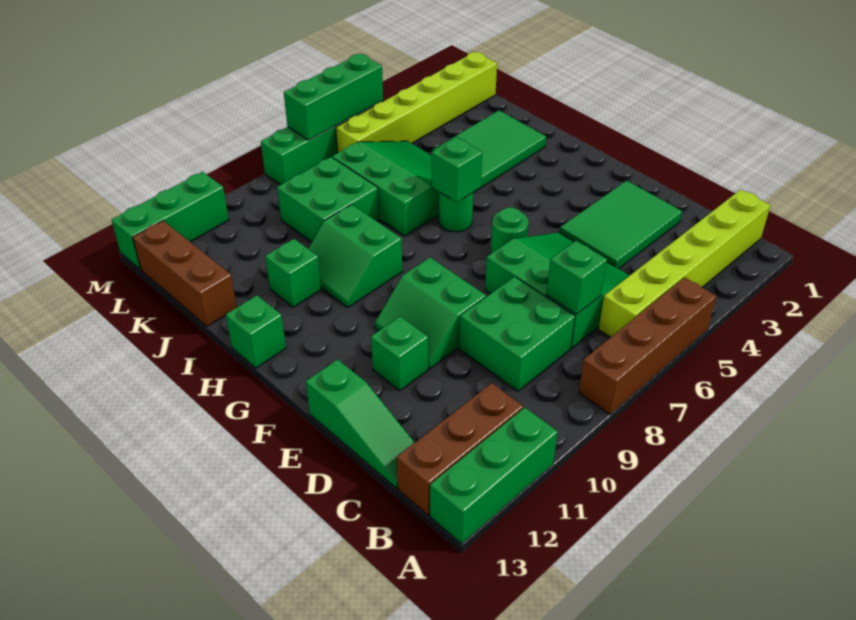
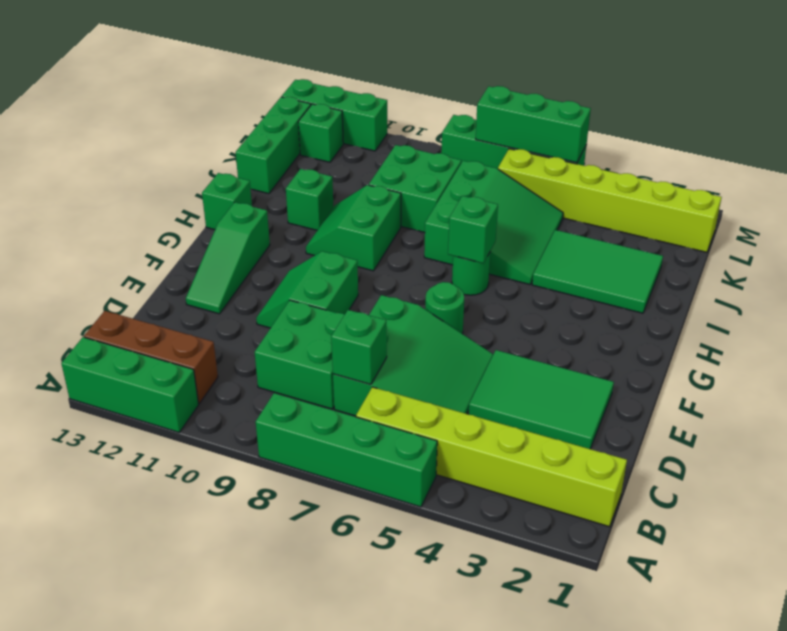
brown brick A5:A8 level 1 -> green brick A5:A8 level 1
green slope C13:E13 level 1 top E -> green slope E12:G12 level 1 top G
green brick E11 level 1 -> green brick L12 level 1
brown brick J13:L13 level 1 -> green brick J13:L13 level 1

